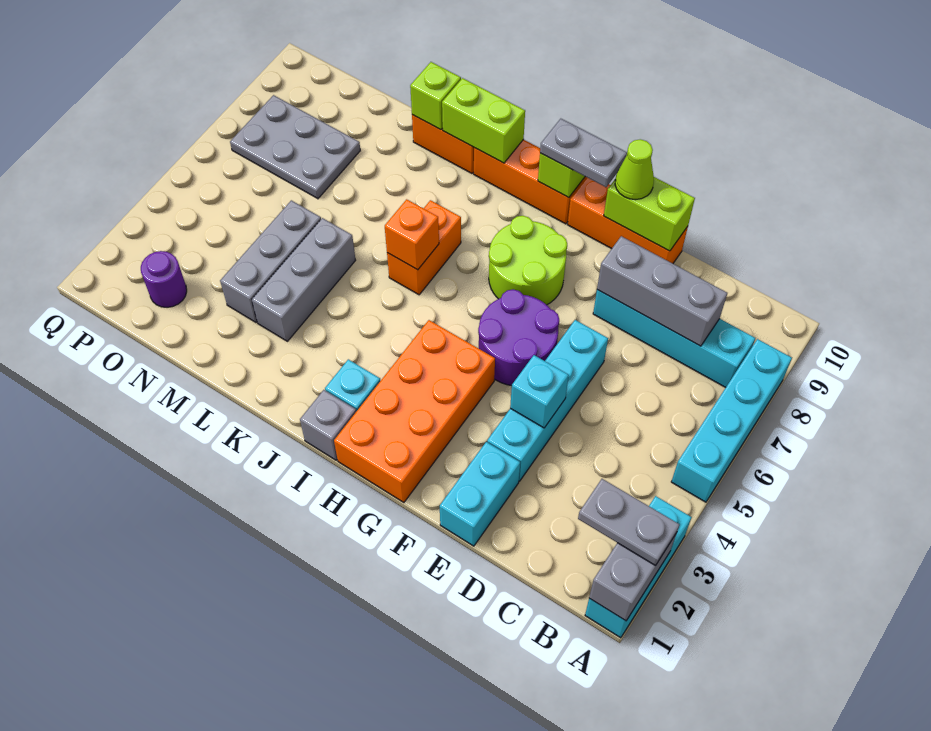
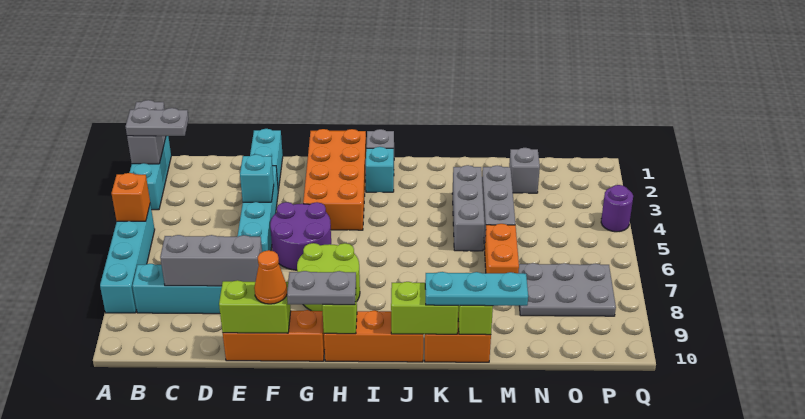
lime cone F10 level 3 -> orange cone F10 level 3
orange brick J6:J7 level 1 -> orange brick M6:M7 level 1
orange brick J6 level 2 -> orange brick A5 level 2
none -> cyan plate K10:M10 level 3
none -> grey brick N2 level 1
purple round brick O2 level 1 -> purple round brick Q4 level 1

